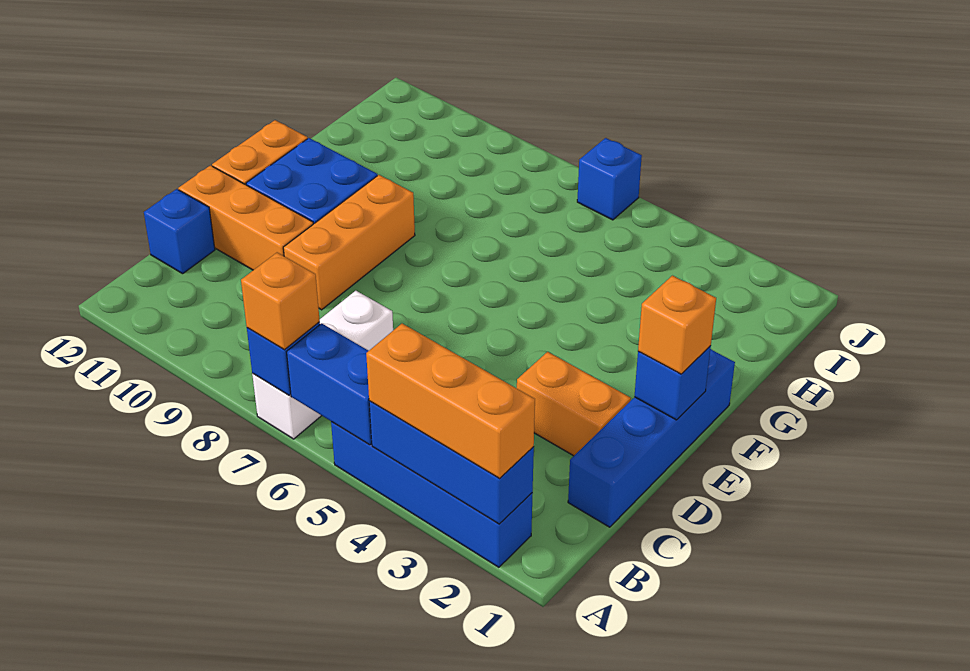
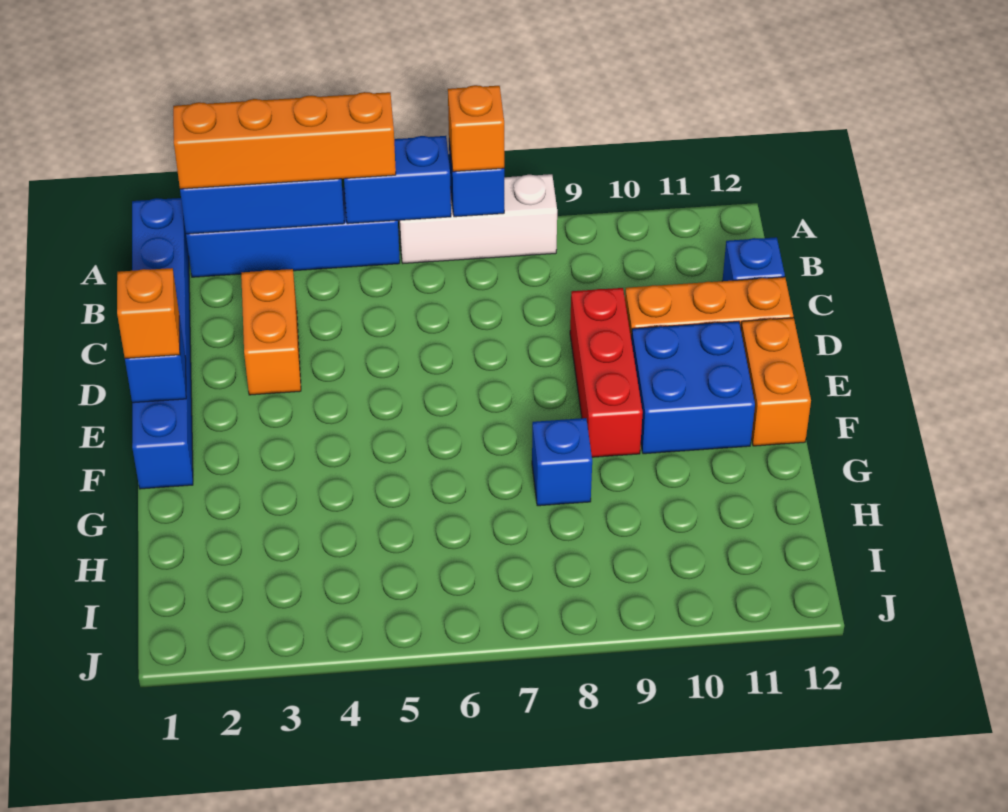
orange brick A2:A4 level 3 -> orange brick A2:A5 level 3
white brick A7:C7 level 1 -> white brick A6:A8 level 1
blue brick C1:F1 level 1 -> blue brick A1:F1 level 1
orange brick D2:D3 level 1 -> orange brick C3:D3 level 1
orange brick D9:F9 level 1 -> red brick D9:F9 level 1
blue brick J6 level 1 -> blue brick G8 level 1

